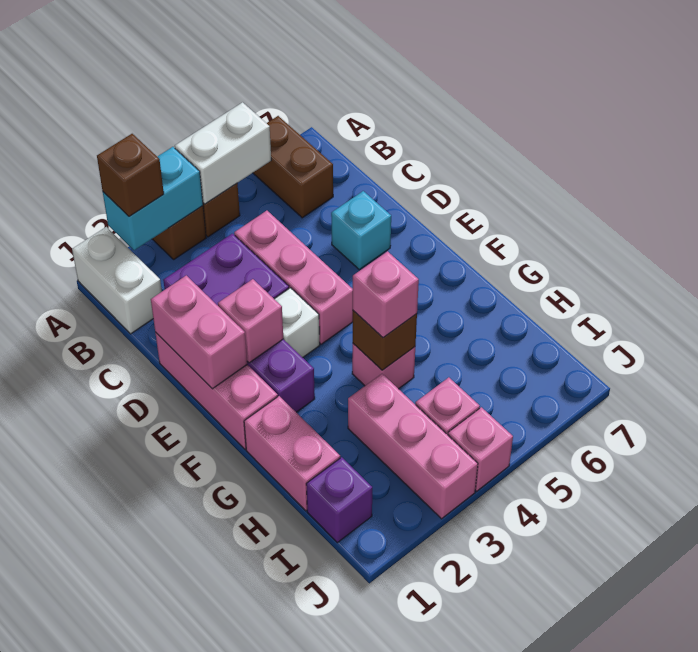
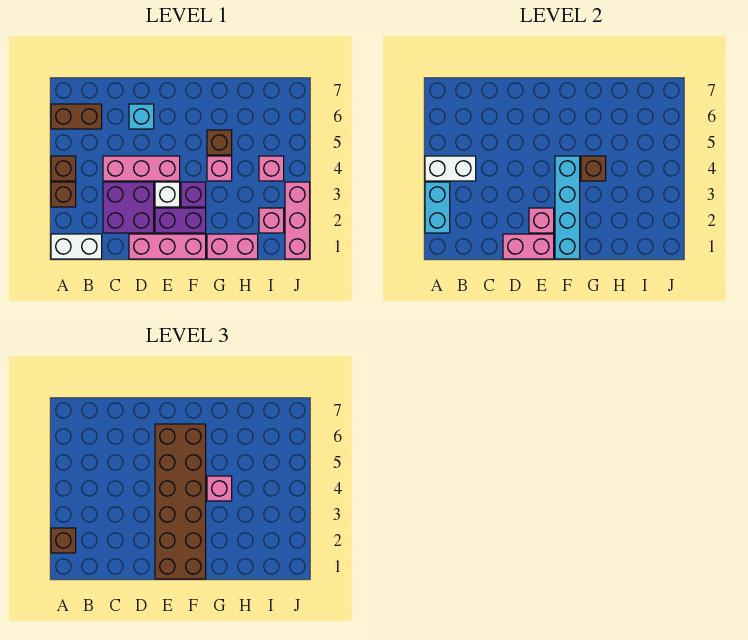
white brick A4:A5 level 2 -> white brick A4:B4 level 2
none -> brown brick E1:F6 level 3
none -> cyan brick F1:F4 level 2
none -> brown brick G5 level 1
pink brick H3:J3 level 1 -> pink brick J1:J3 level 1
purple brick I1 level 1 -> purple brick F3 level 1
pink brick J4 level 1 -> pink brick I2 level 1

